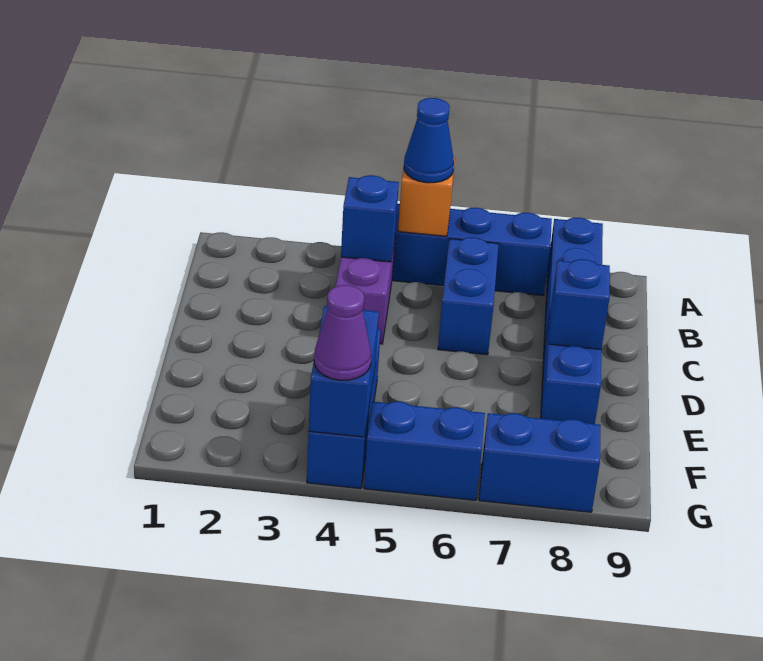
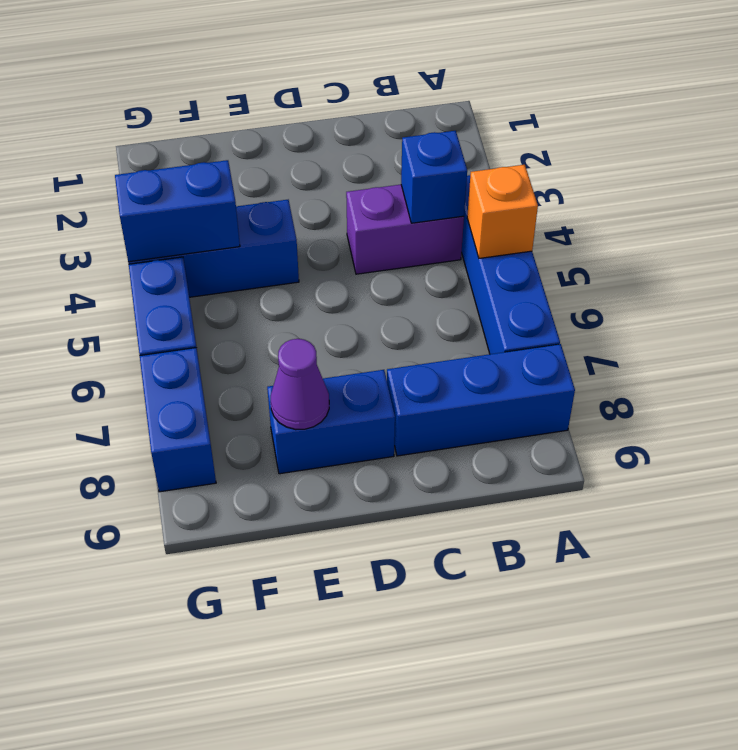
blue cone A5 level 3 -> none
blue brick B6:C6 level 1 -> none
blue brick D8 level 2 -> none
purple cone G4 level 3 -> purple cone E8 level 2

